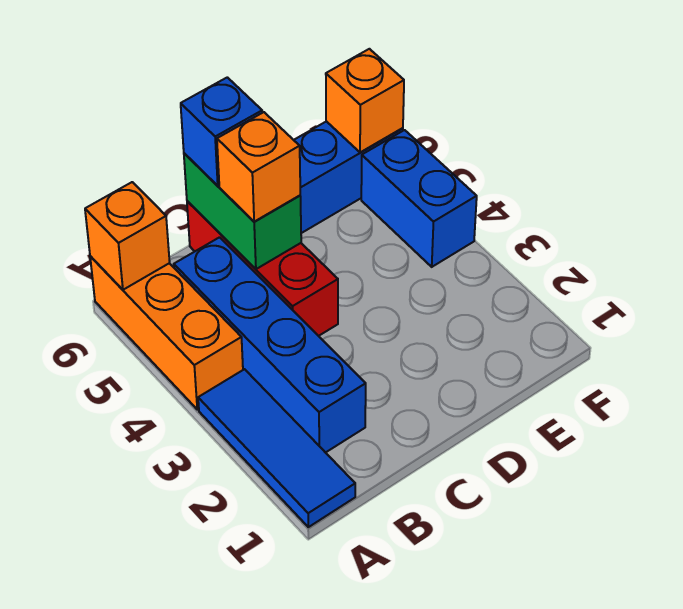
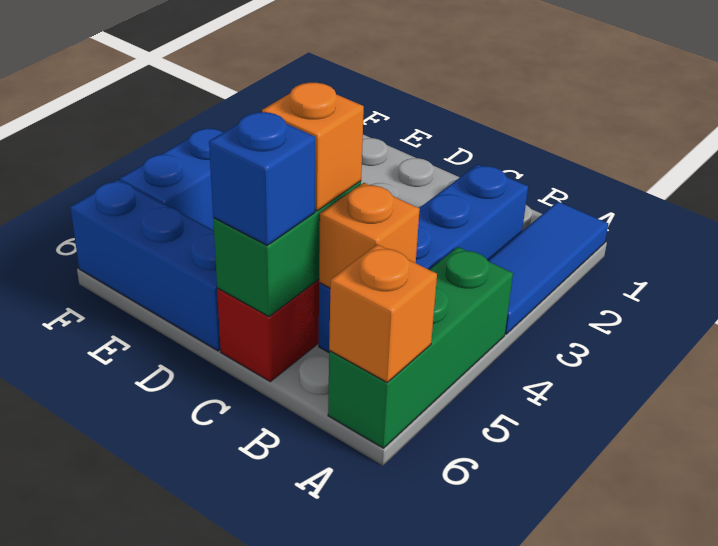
orange brick A4:A6 level 1 -> green brick A4:A6 level 1
orange brick F6 level 2 -> orange brick B5 level 2

